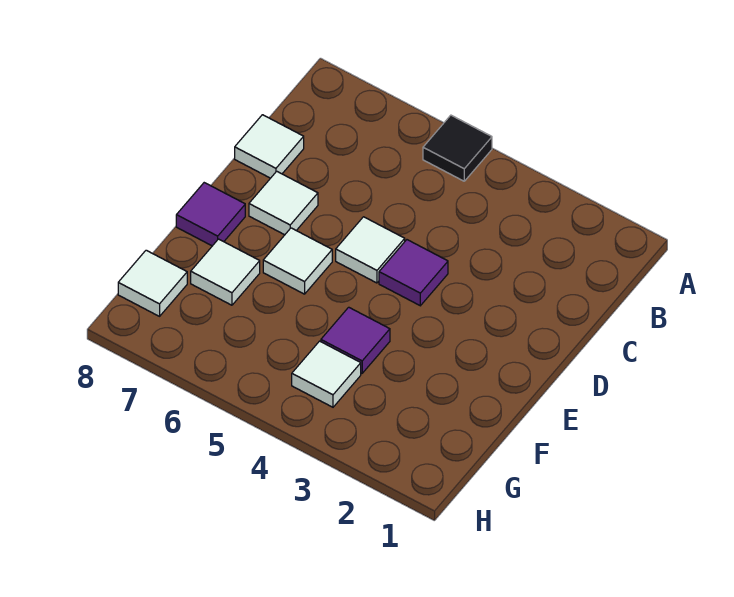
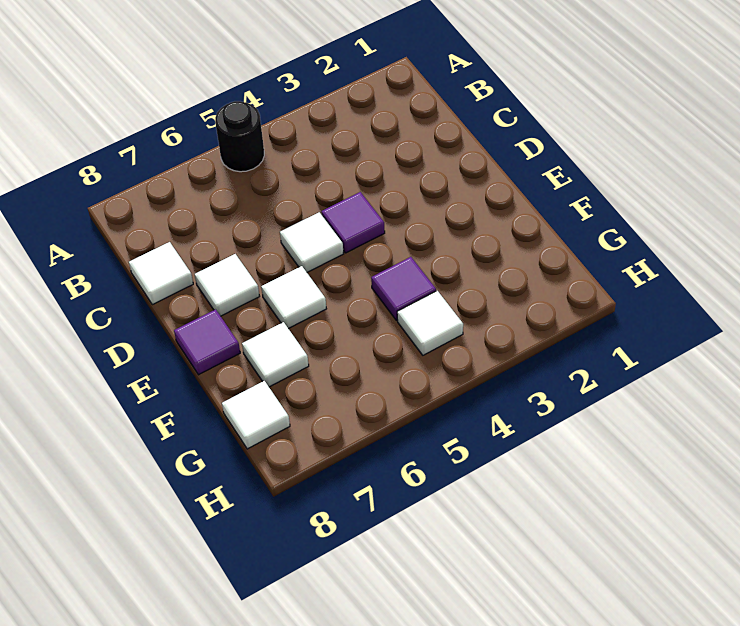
black tile A5 level 1 -> black round brick A5 level 1

